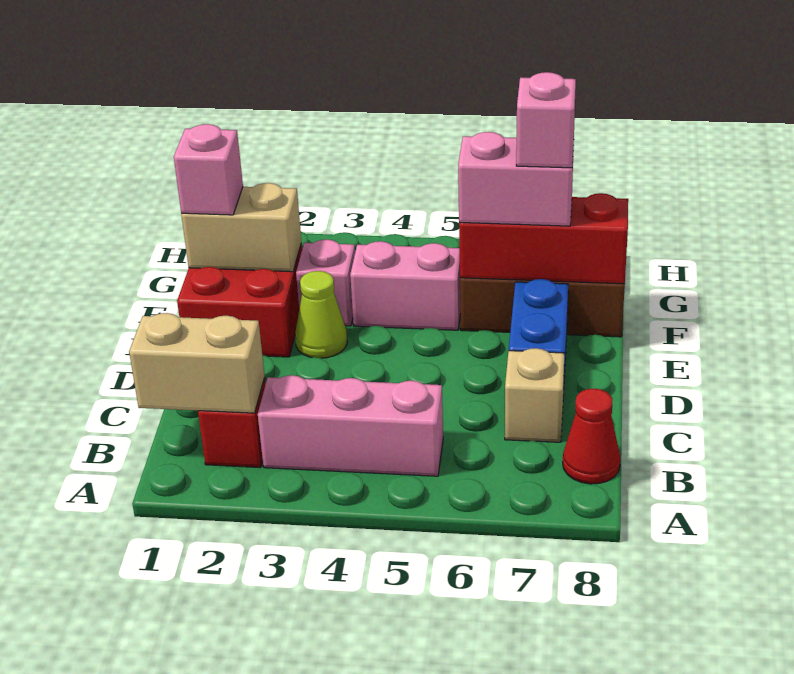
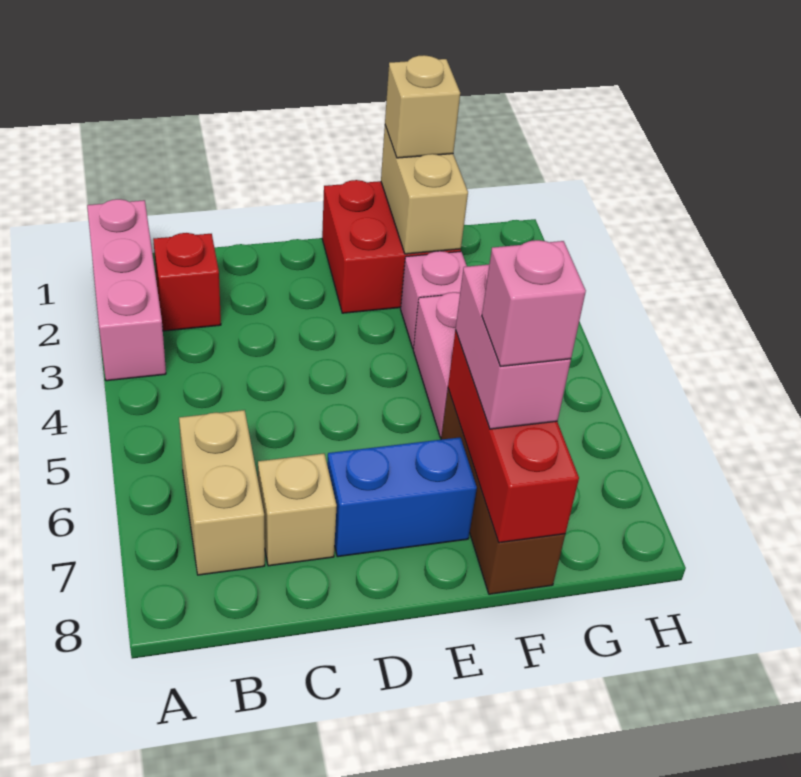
tan brick B1:B2 level 2 -> tan brick B6:B7 level 1
pink brick B3:B5 level 1 -> pink brick A1:A3 level 1
red cone B8 level 1 -> none
lime cone E3 level 1 -> none
pink brick F1 level 3 -> tan brick F1 level 3

